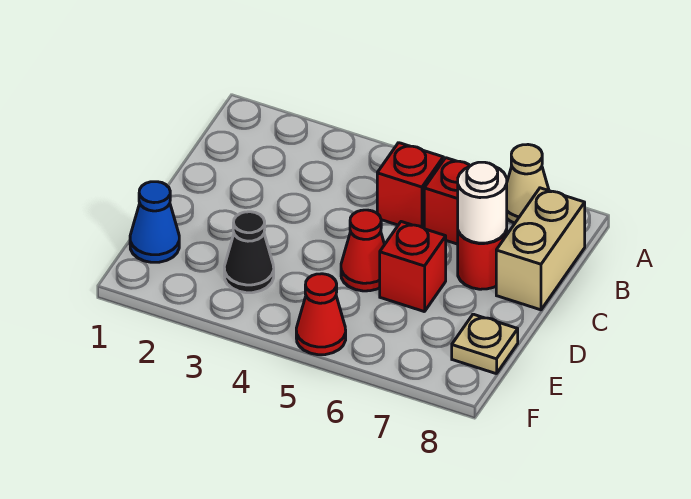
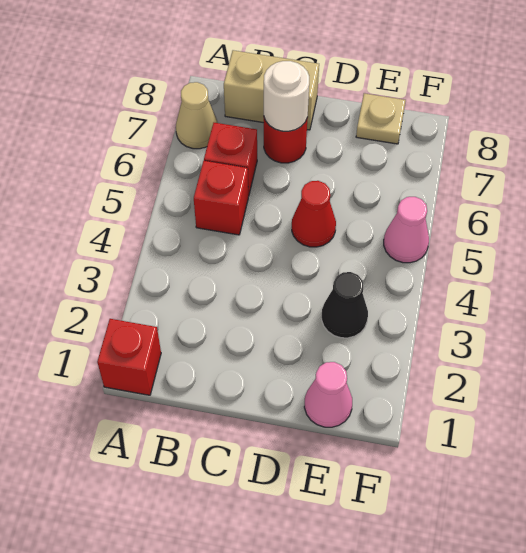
red brick D6 level 1 -> red brick A1 level 1
blue cone E1 level 1 -> pink cone E1 level 1
red cone F5 level 1 -> pink cone F5 level 1

